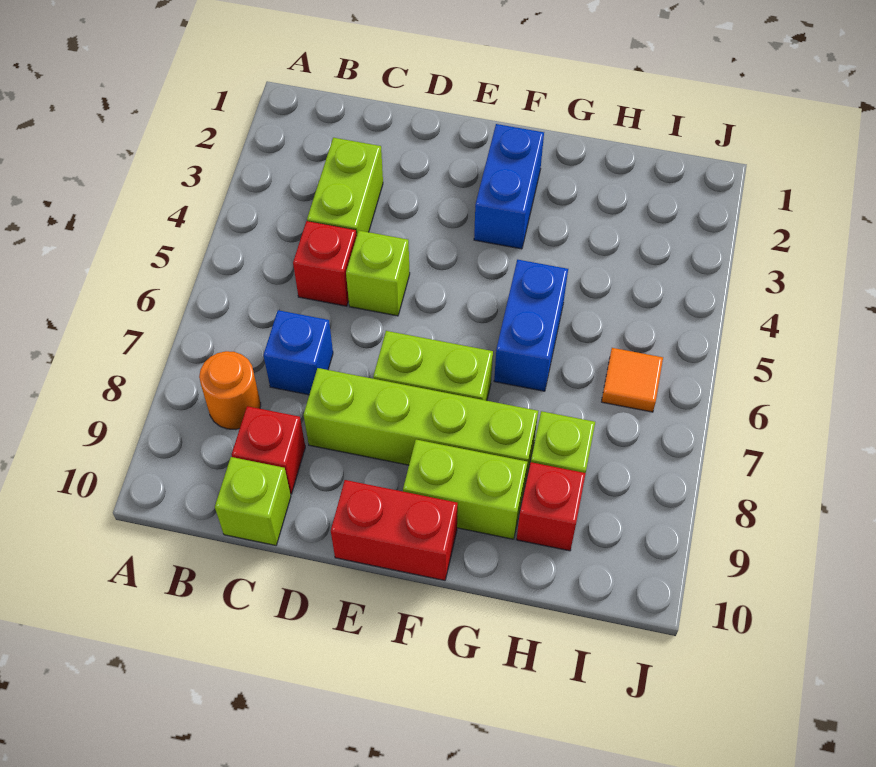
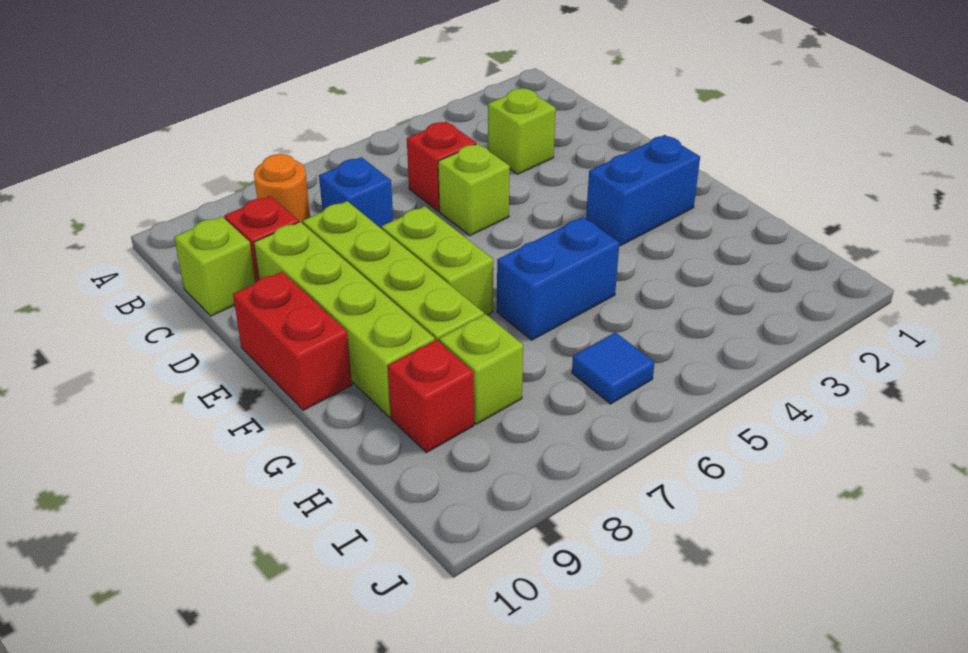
lime brick C3:C4 level 1 -> lime brick C3 level 1
lime brick F9:G9 level 1 -> lime brick D9:G9 level 1
orange tile I6 level 1 -> blue tile I6 level 1

